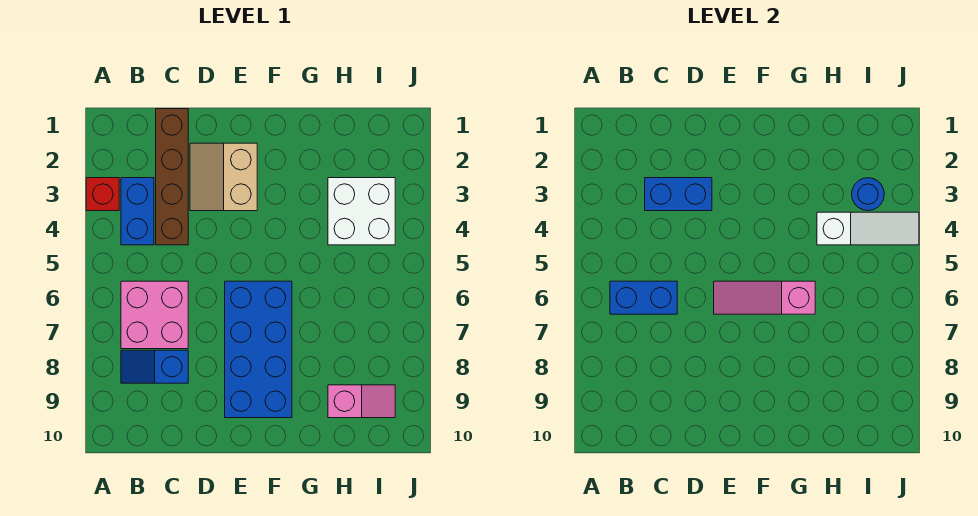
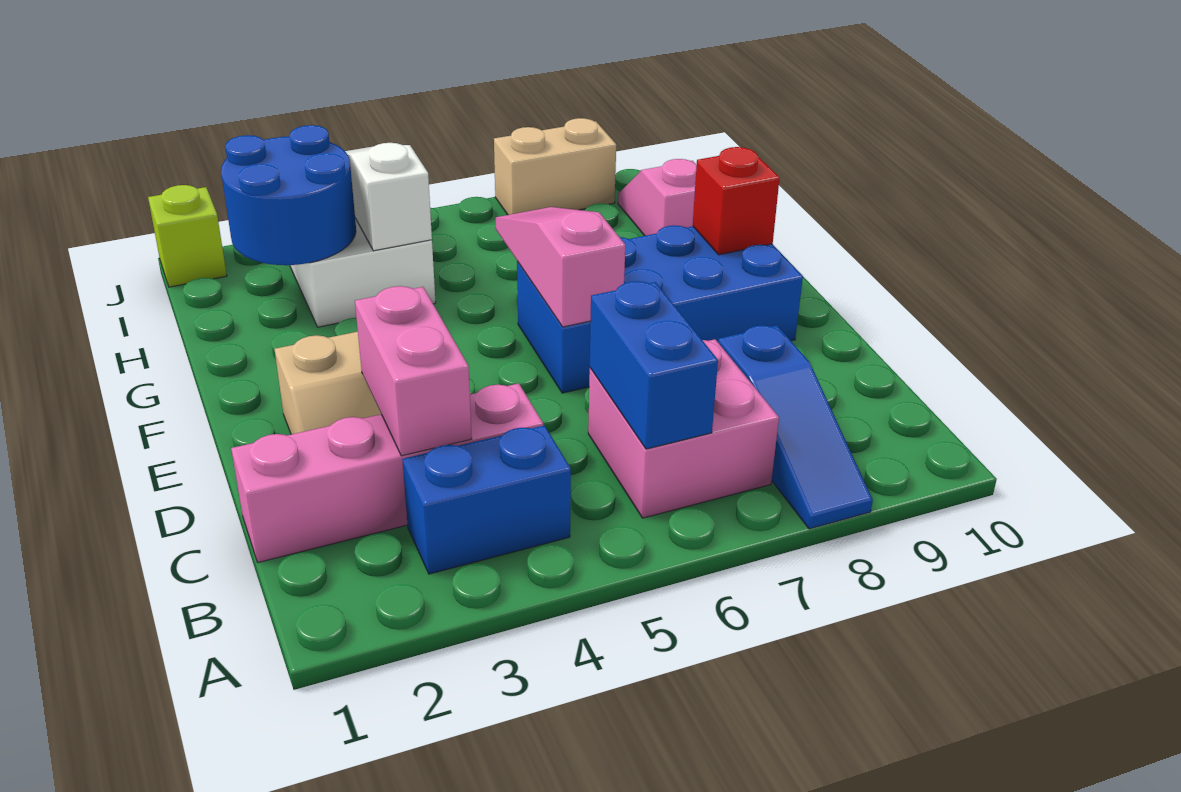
red brick A3 level 1 -> red brick F9 level 2
blue slope B8:C8 level 1 top C -> blue slope A8:C8 level 1 top C
brown brick C1:C4 level 1 -> pink brick C1:C4 level 1
blue brick C3:D3 level 2 -> pink brick C3:D3 level 2
pink slope E6:G6 level 2 top G -> pink slope E6:G6 level 2 top E
blue round brick I3 level 2 -> blue round brick H2:I3 level 2
none -> lime brick J1 level 1
none -> tan brick J7:J8 level 1

